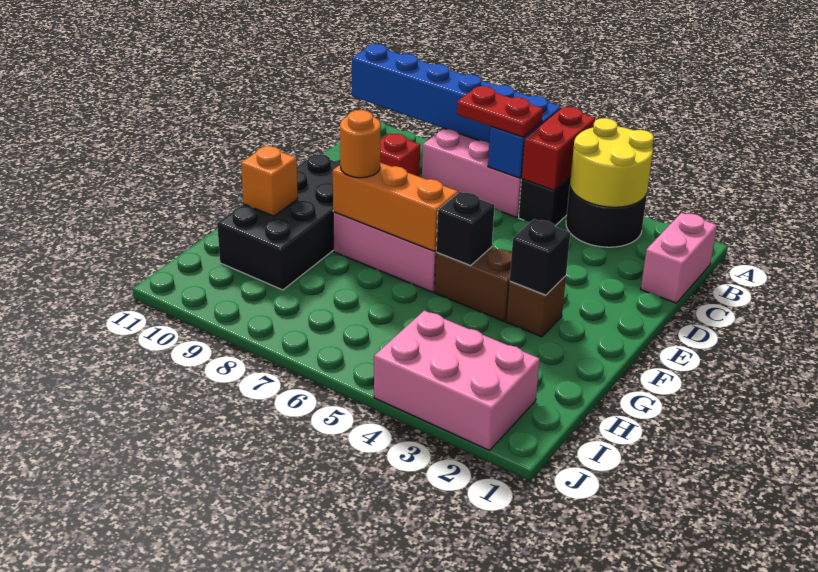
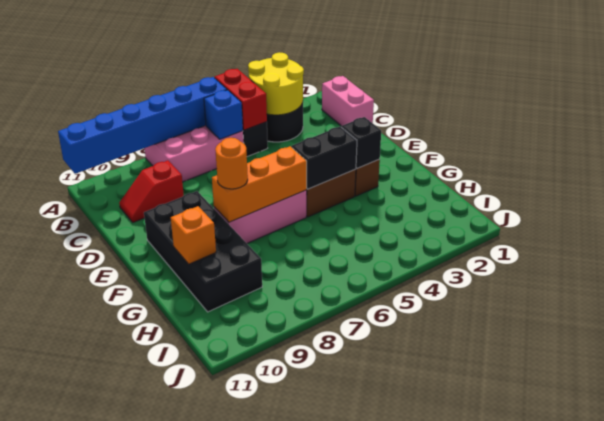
red plate B6:B7 level 3 -> none
black brick F5 level 2 -> black brick F4:F5 level 2
pink brick I2:J4 level 1 -> none

